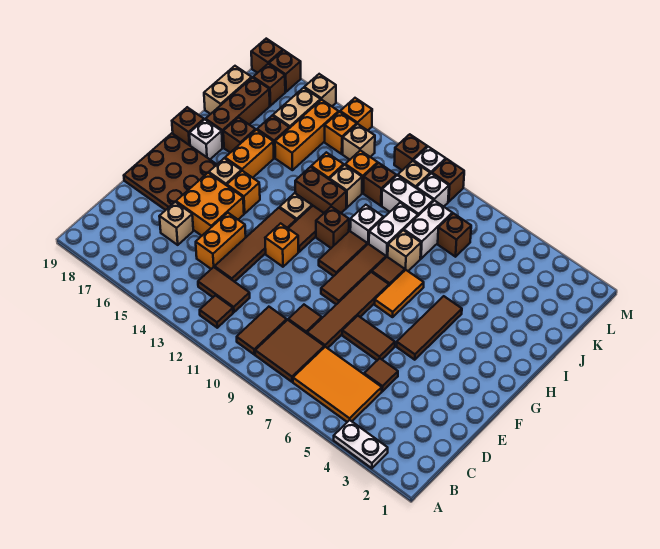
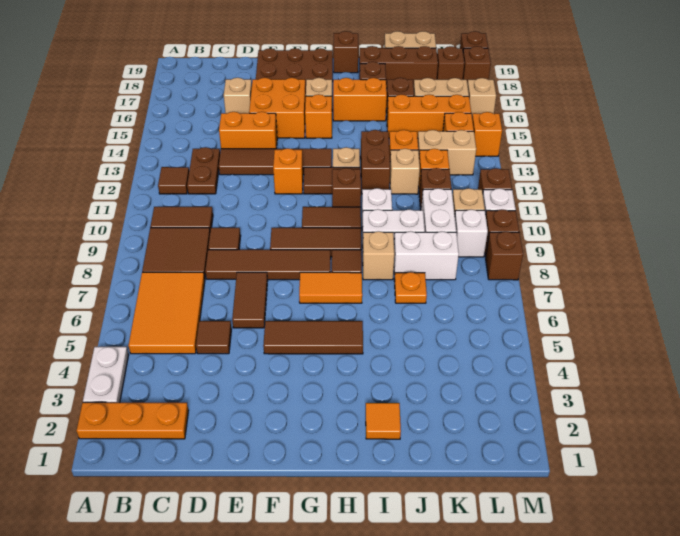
none -> orange plate A2:C2 level 1
brown tile C12:C13 level 1 -> brown plate C12:C13 level 1
white brick H18 level 1 -> none
none -> orange tile I2 level 1
none -> orange plate J7 level 1
brown brick K7 level 1 -> brown brick M8 level 1
tan brick L13 level 1 -> tan brick K13:L13 level 1

